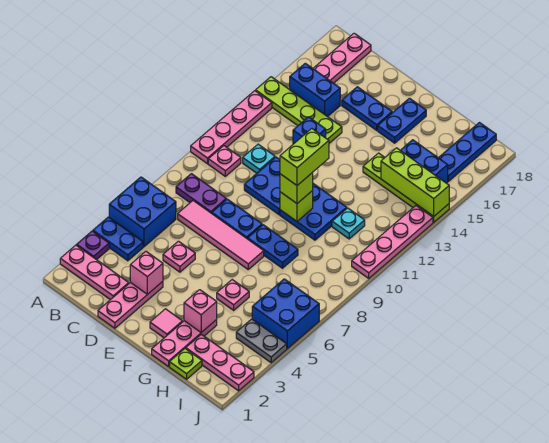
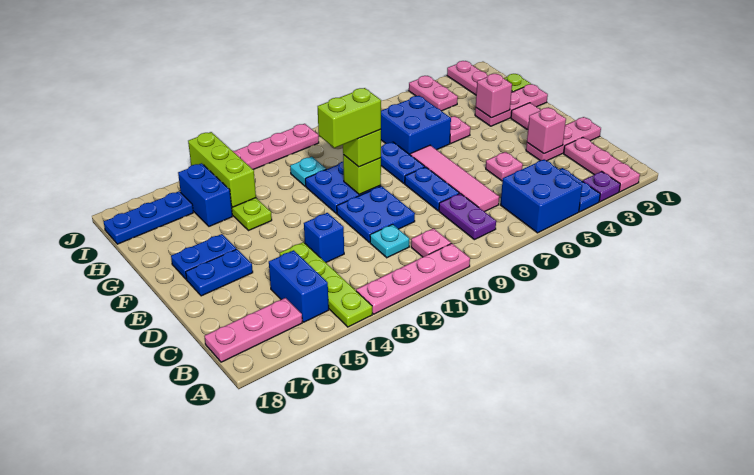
blue plate D16:E16 level 1 -> blue plate E16:E17 level 1
grey plate I4:J4 level 1 -> pink plate I4:J4 level 1
blue brick I5:J6 level 1 -> blue brick G6:H7 level 1

